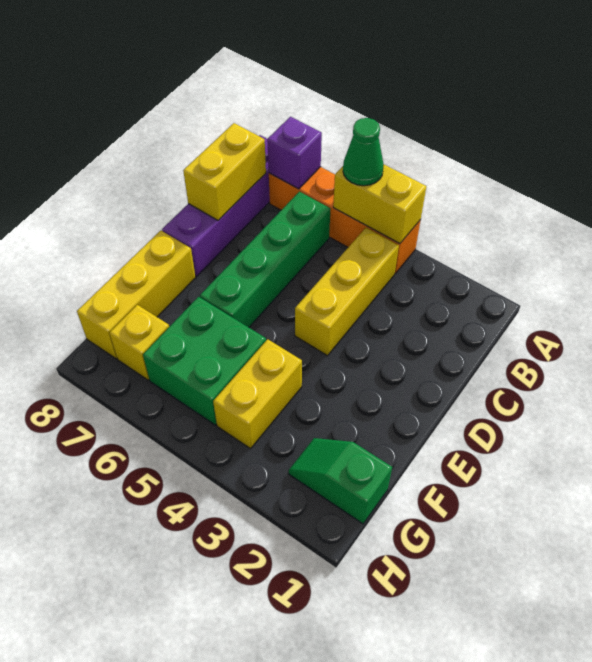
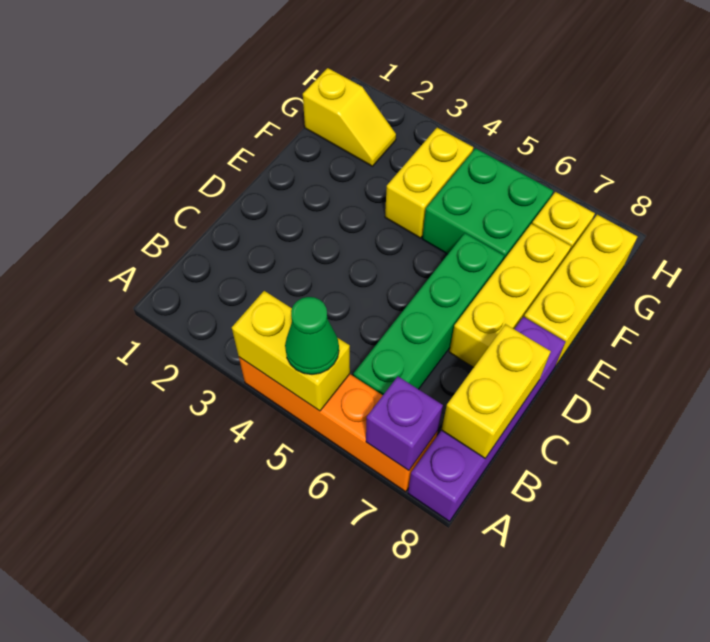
yellow brick B4:D4 level 1 -> yellow brick D7:F7 level 1
green slope G1:G2 level 1 top 1 -> yellow slope G1:G2 level 1 top 1

